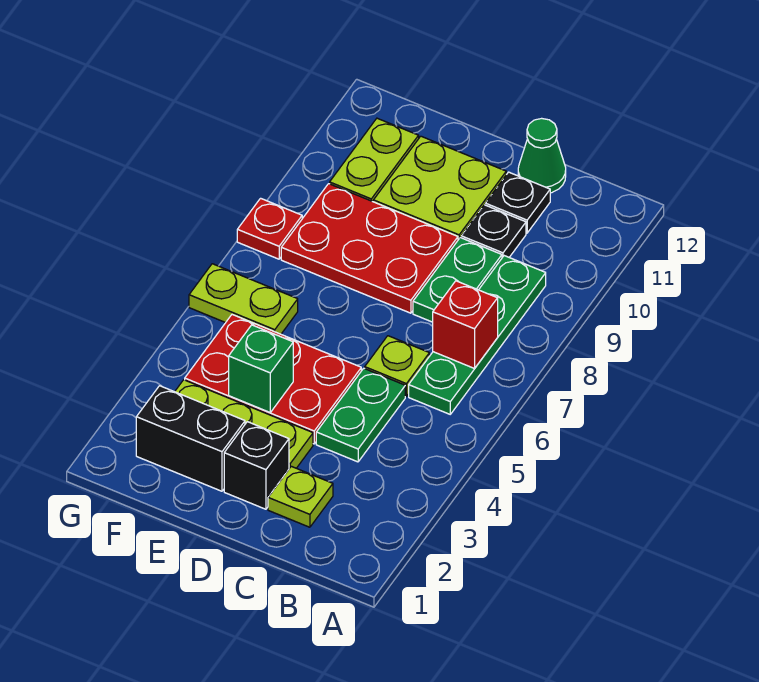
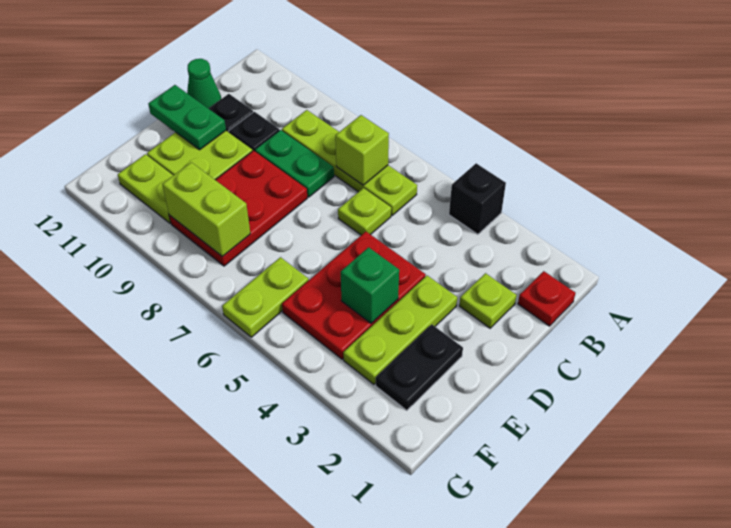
green plate B6:B9 level 1 -> lime plate B6:B9 level 1
red brick B7 level 2 -> lime brick B7 level 2
green plate C4:C5 level 1 -> green plate D11:D12 level 2
black brick D2 level 1 -> black brick A4 level 1
black brick E2:F2 level 1 -> black plate E2:F2 level 1
none -> lime brick F8:F9 level 2
red plate G8 level 1 -> red plate B1 level 1

